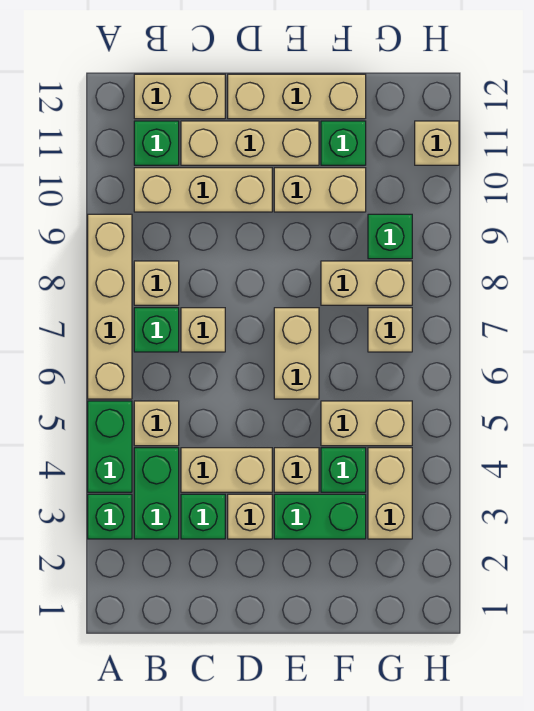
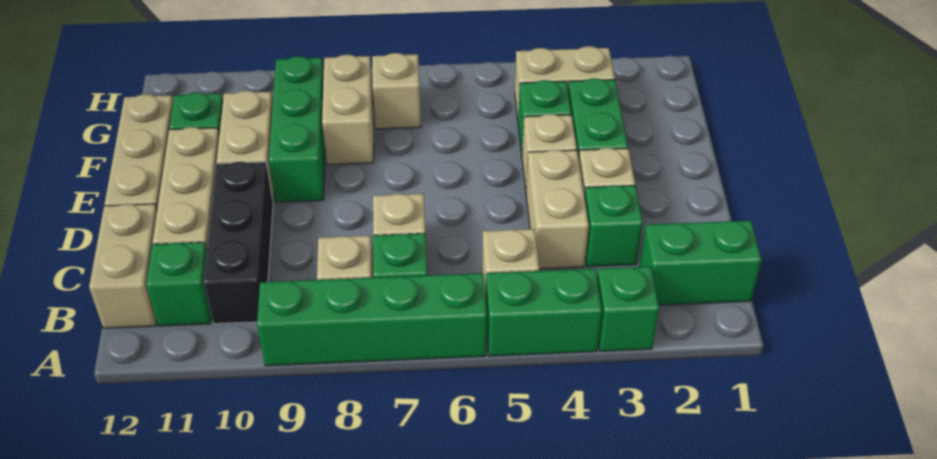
tan brick A6:A9 level 1 -> green brick A6:A9 level 1
green brick B3:B4 level 1 -> green brick B1:B2 level 1
tan brick B10:D10 level 1 -> black brick B10:D10 level 1
tan brick E6:E7 level 1 -> none
tan brick F5:G5 level 1 -> none
green brick G9 level 1 -> green brick E9:G9 level 1
tan brick H11 level 1 -> none

